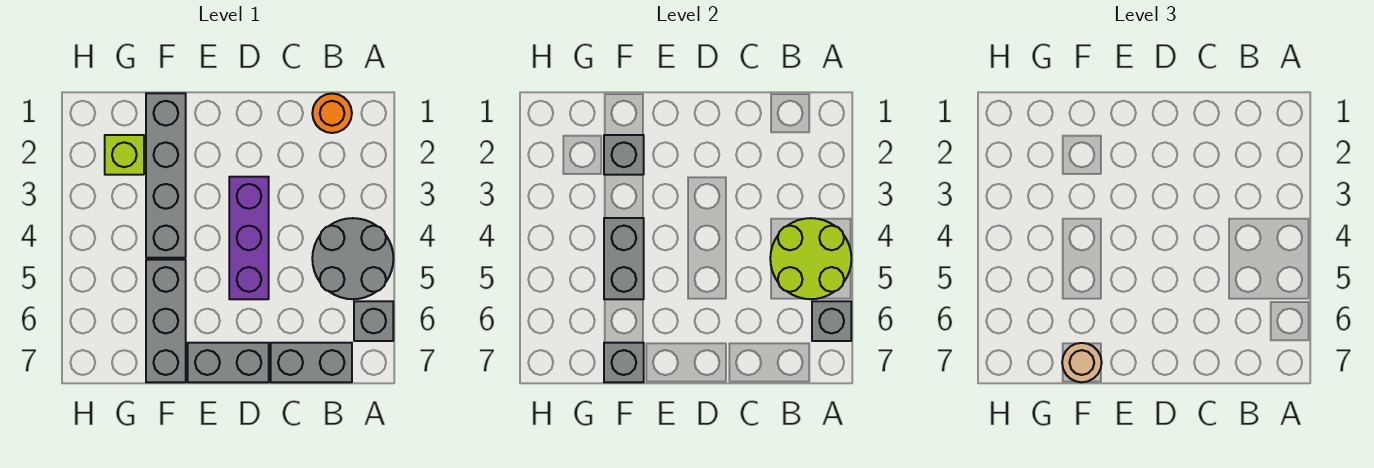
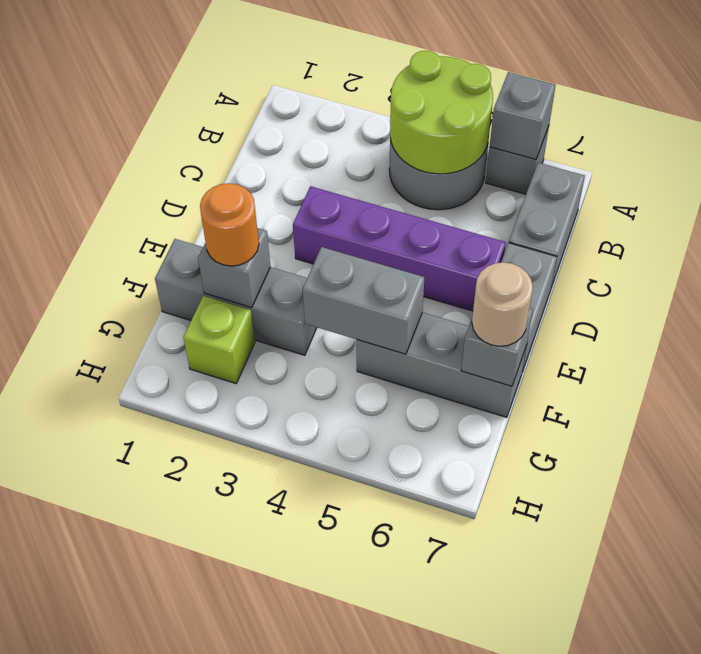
orange round brick B1 level 1 -> orange round brick F2 level 3
purple brick D3:D5 level 1 -> purple brick D3:D6 level 1
grey brick F1:F4 level 1 -> grey brick F1:F3 level 1

